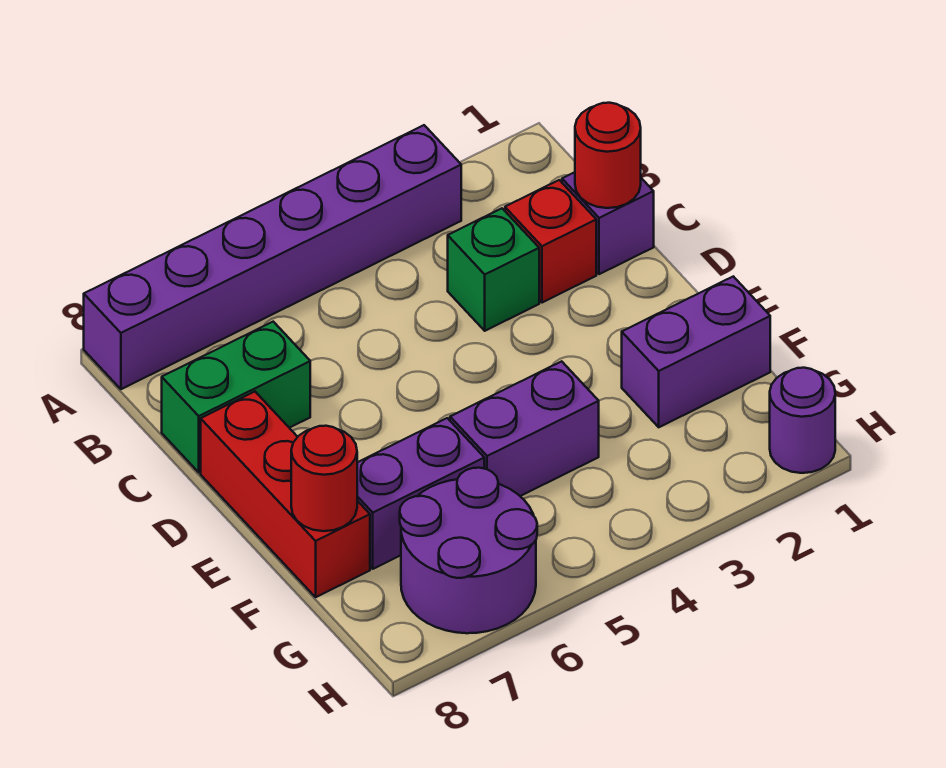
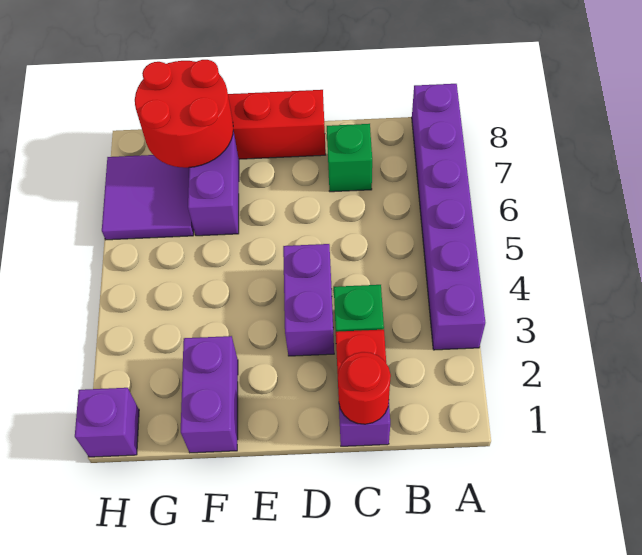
green brick C7:C8 level 1 -> green brick C7 level 1
purple brick F4:F5 level 1 -> purple brick D3:D4 level 1
red round brick F8 level 2 -> red round brick F7:G8 level 2
purple round brick G6:H7 level 1 -> purple tile G6:H7 level 1
purple round brick H1 level 1 -> purple brick H1 level 1

